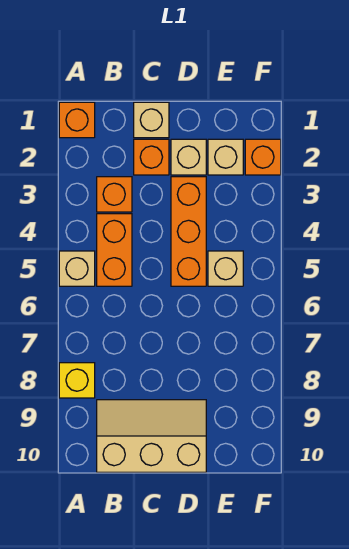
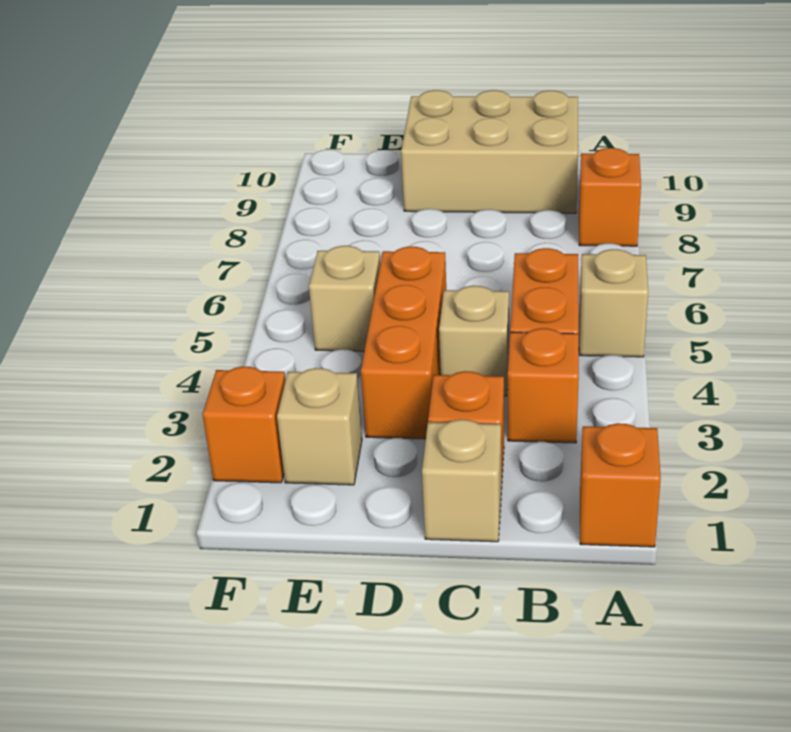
yellow brick A8 level 1 -> orange brick A8 level 1
tan slope B9:D10 level 1 top 10 -> tan brick B9:D10 level 1
tan brick D2 level 1 -> tan brick C4 level 1

